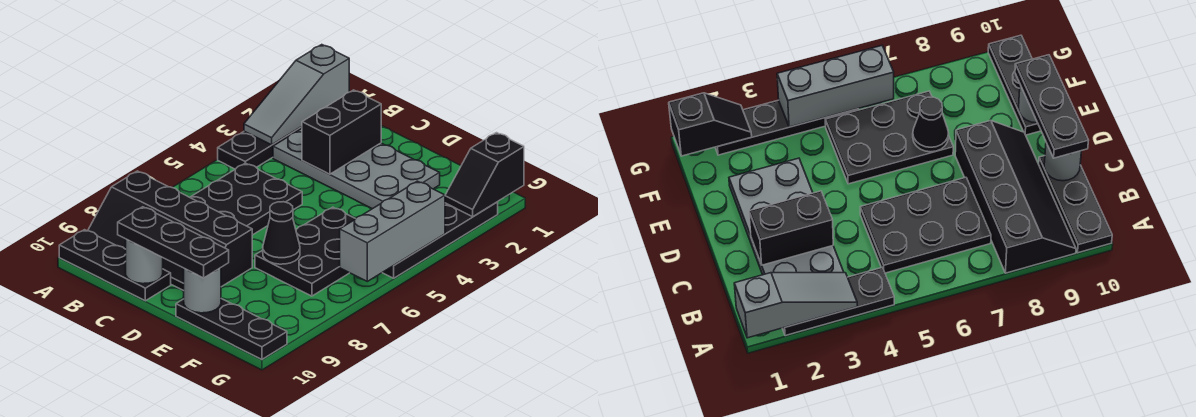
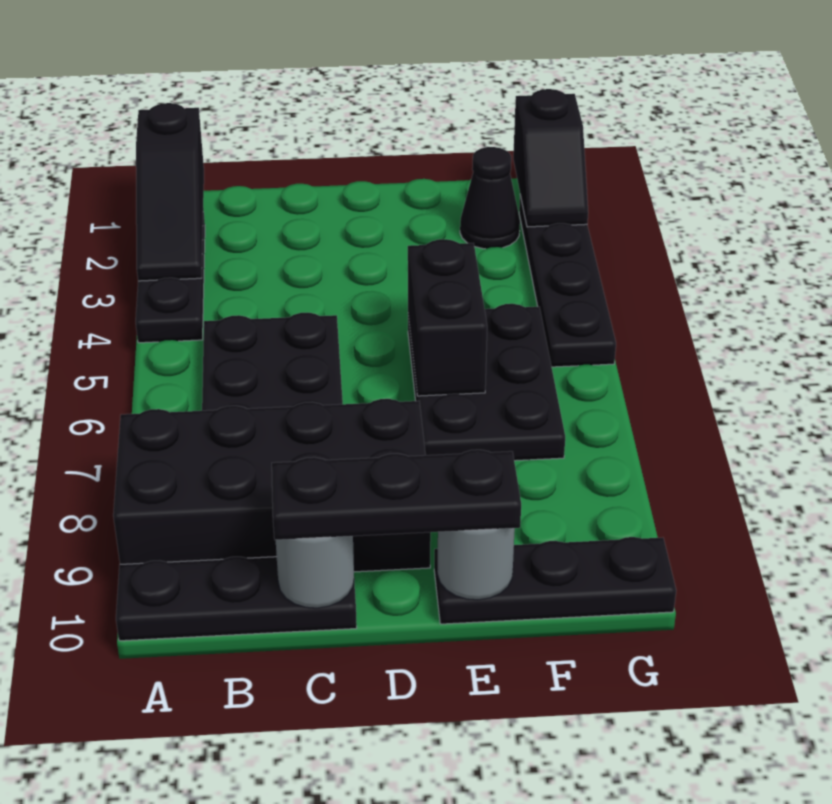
grey slope A1:A3 level 2 top 1 -> black slope A1:A3 level 2 top 1
black slope A8:D9 level 1 top 8 -> black brick A8:D9 level 1
grey plate B2:E3 level 1 -> none
black brick C2:C3 level 2 -> black brick E5:E6 level 2
black cone E7 level 2 -> black cone F2 level 1
grey brick G4:G6 level 2 -> none

